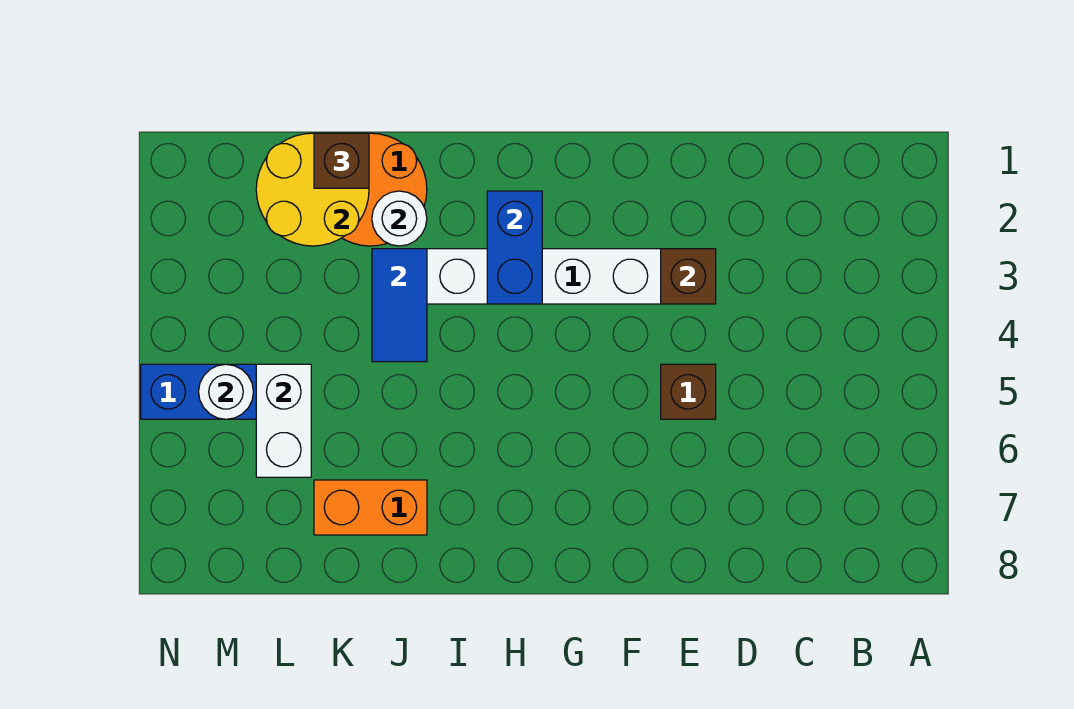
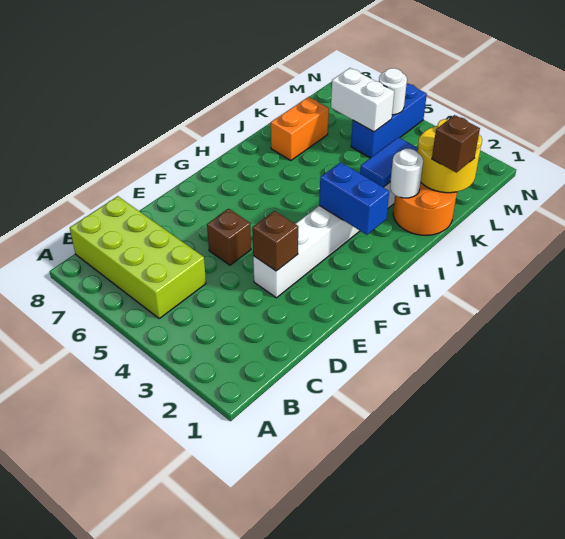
none -> lime brick B5:C8 level 1
blue tile J3:J4 level 2 -> blue tile J3:K3 level 2

